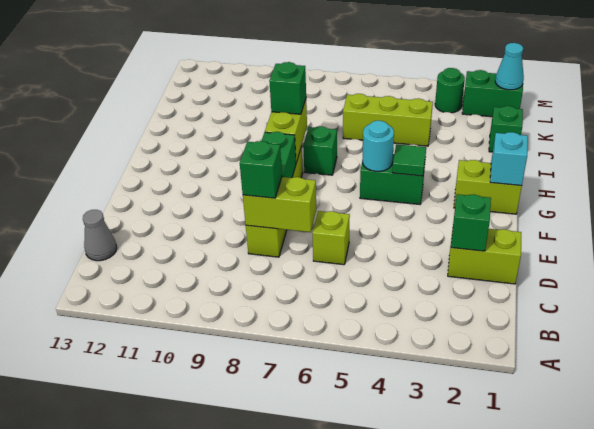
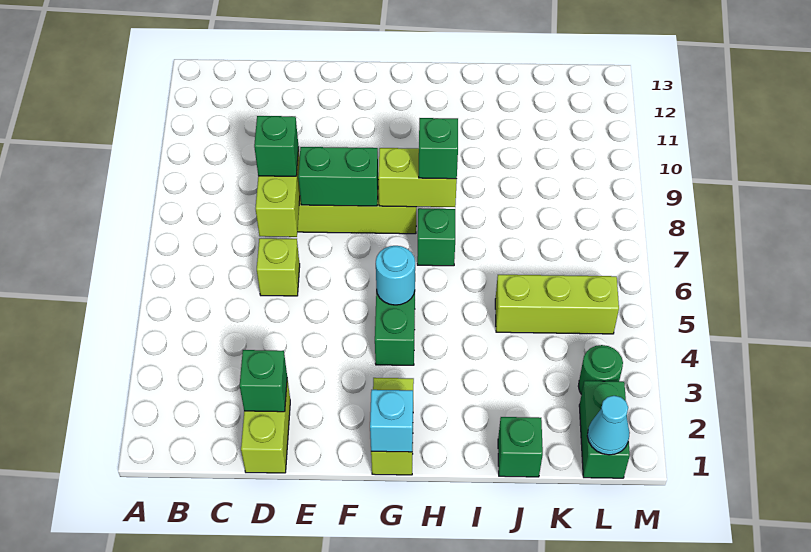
grey cone C13 level 1 -> none
green tile G4 level 2 -> none
lime brick J4:J6 level 1 -> lime brick J5:L5 level 1

